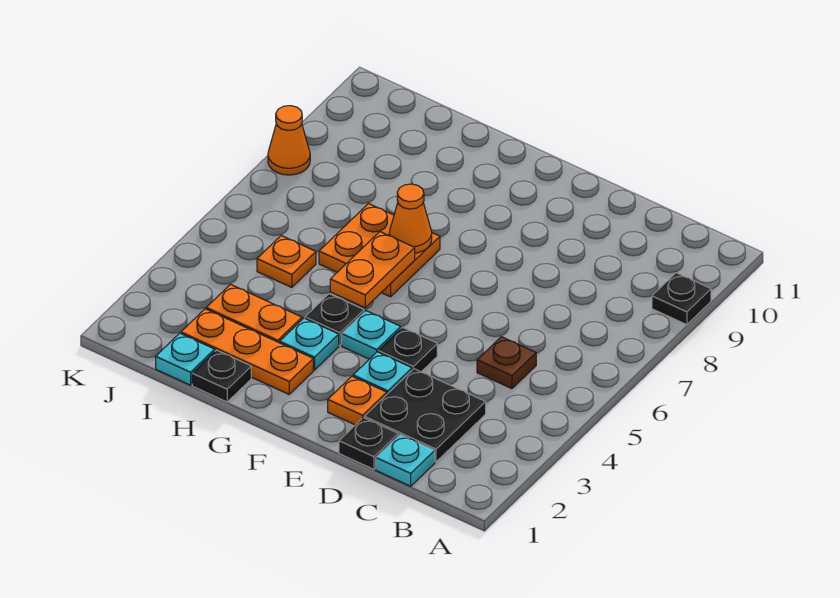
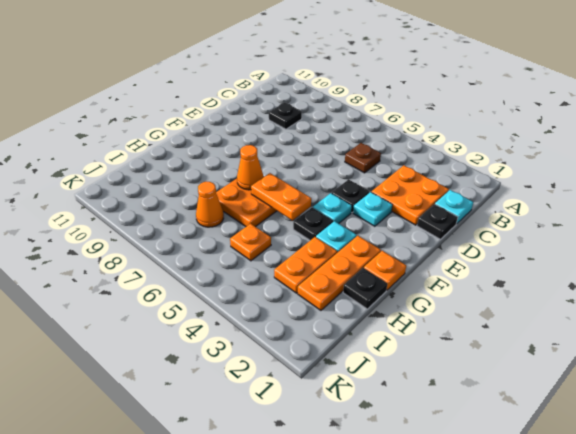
black plate A9 level 1 -> black plate C9 level 1
black plate C2:D3 level 1 -> orange plate C2:D3 level 1
orange plate E2 level 1 -> orange plate G1 level 1
cyan plate I1 level 1 -> none
orange cone K8 level 1 -> orange cone I7 level 1

